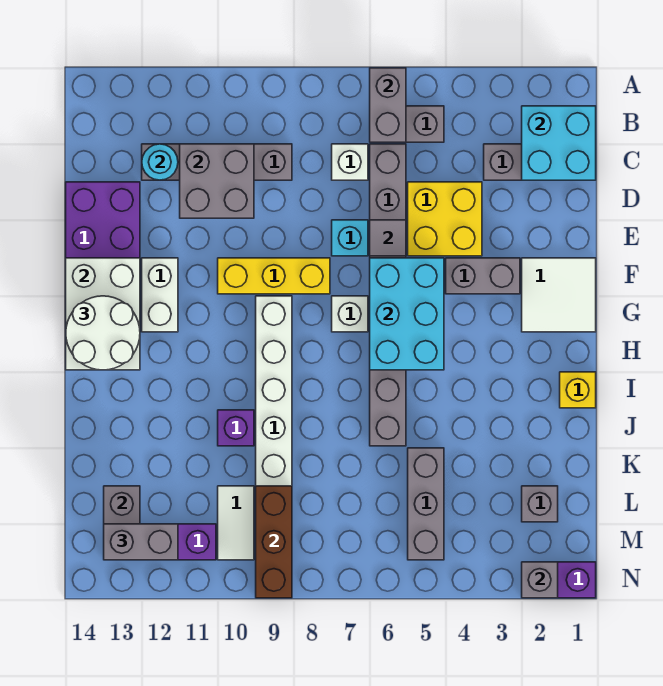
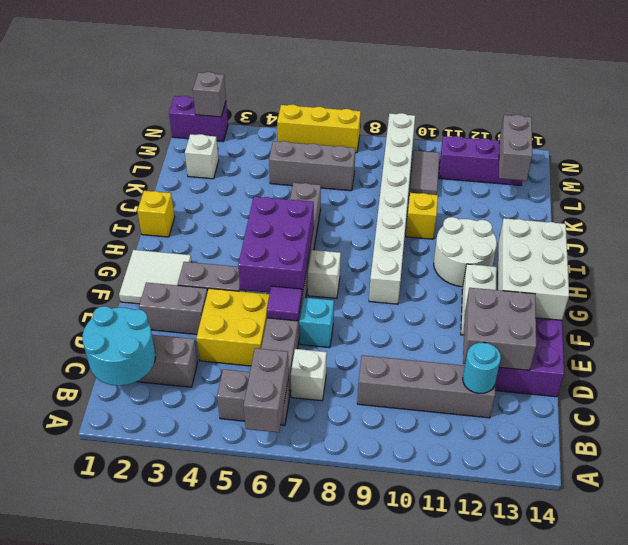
cyan brick B1:C2 level 2 -> cyan round brick B1:C2 level 2
grey brick C10:D11 level 2 -> grey brick D12:E13 level 2
grey tile E6 level 2 -> purple tile E6 level 2
cyan brick F5:H6 level 2 -> purple brick F5:H6 level 2
yellow brick F8:F10 level 1 -> yellow brick N5:N7 level 1
white round brick G13:H14 level 3 -> white round brick H11:I12 level 1
purple brick J10 level 1 -> yellow brick J10 level 1
grey brick K5:M5 level 1 -> grey brick L5:L7 level 1
grey brick L2 level 1 -> white brick L2 level 1
brown brick L9:N9 level 2 -> none
white tile L10:M10 level 1 -> grey tile L10:M10 level 1
grey brick M12:M13 level 3 -> grey brick E2:E3 level 1

